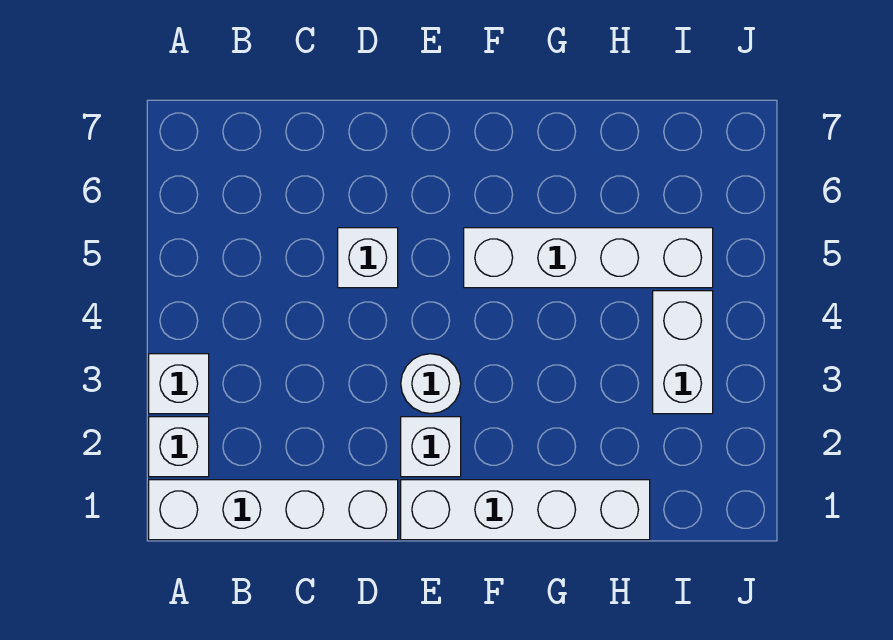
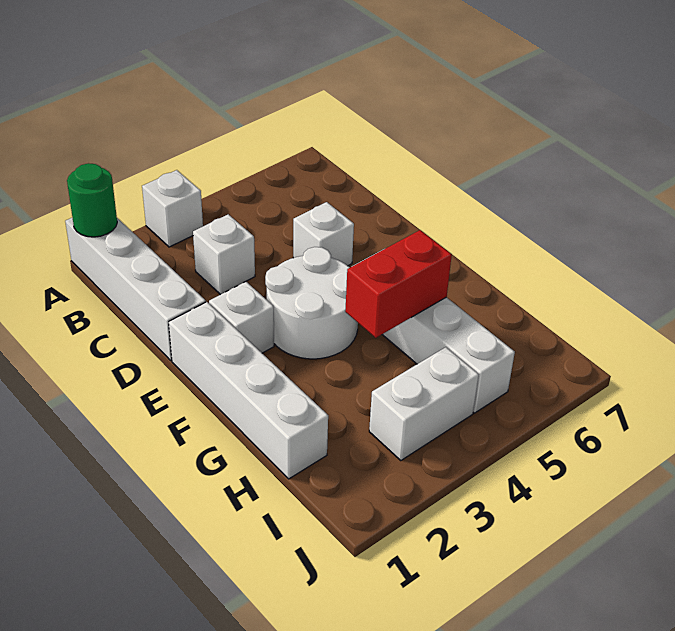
none -> green round brick A1 level 2
white brick A2 level 1 -> white brick C3 level 1
white round brick E3 level 1 -> white round brick E3:F4 level 1
none -> red brick G4:G5 level 2

